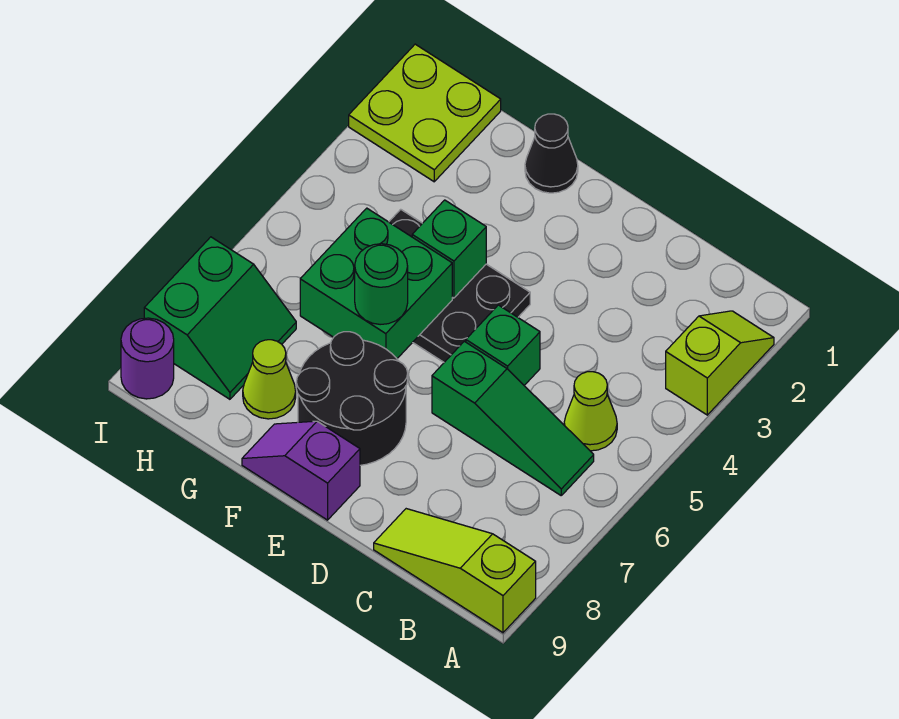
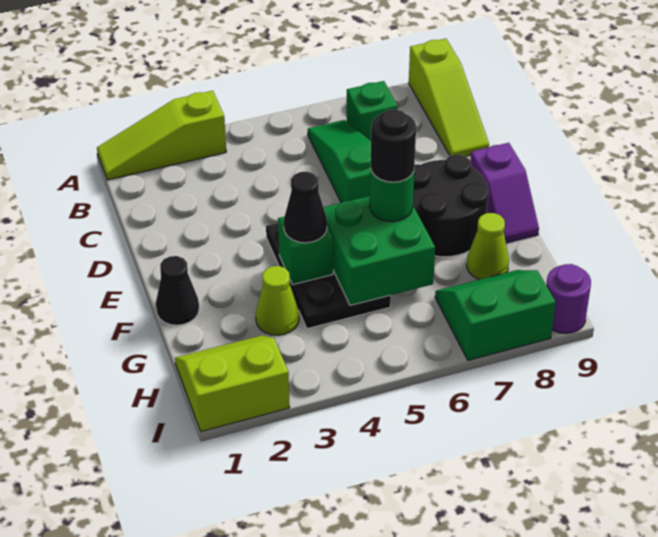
lime slope A2:A3 level 1 top 3 -> lime slope A1:A3 level 1 top 3
lime cone B5 level 1 -> lime cone G3 level 1
green brick D5 level 1 -> green brick B7 level 1
none -> black cone F4 level 3
none -> black round brick F6 level 4
lime plate H1:I2 level 1 -> lime slope H1:I2 level 1 top I

